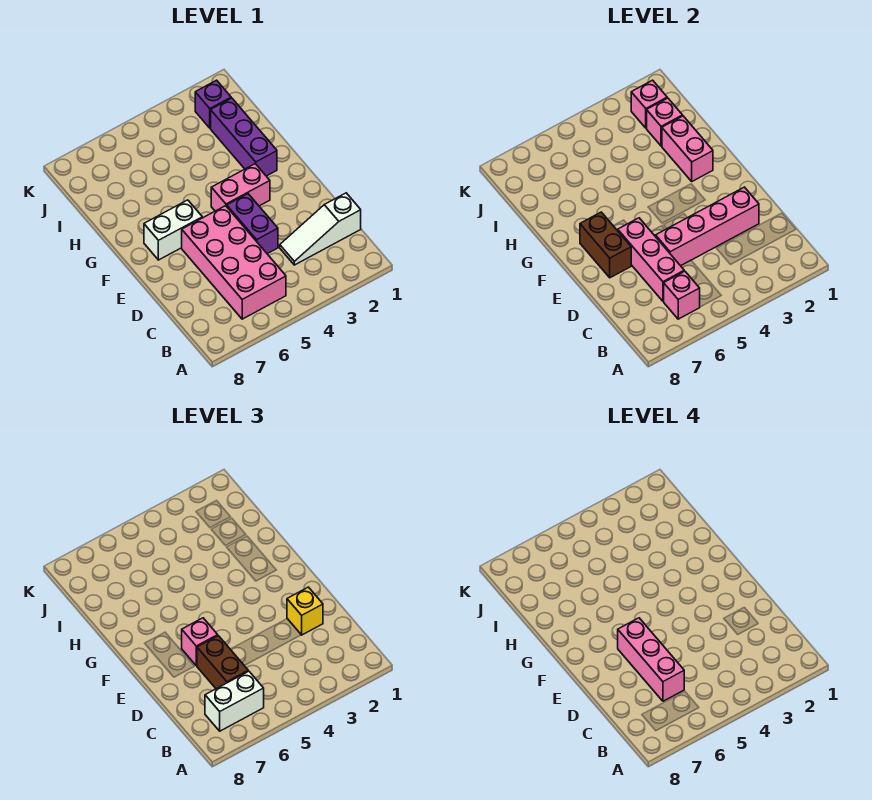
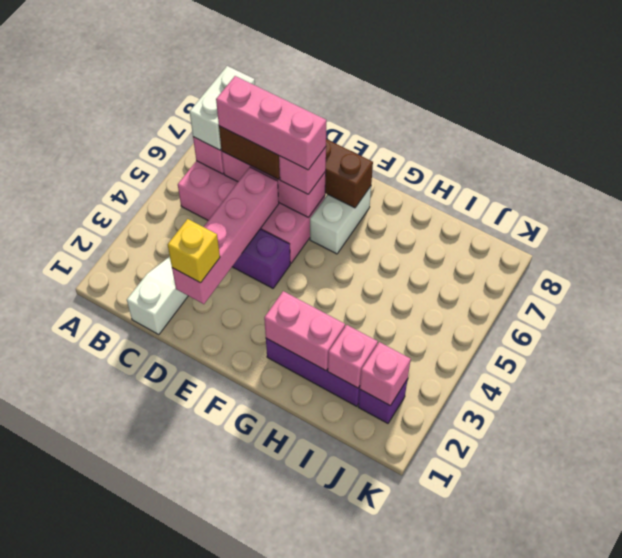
pink brick F3:F4 level 1 -> none

